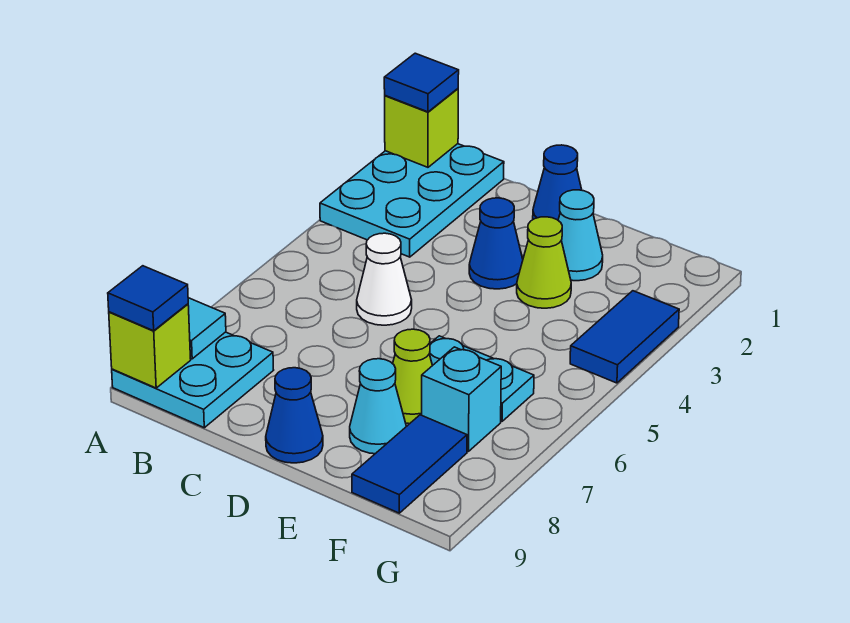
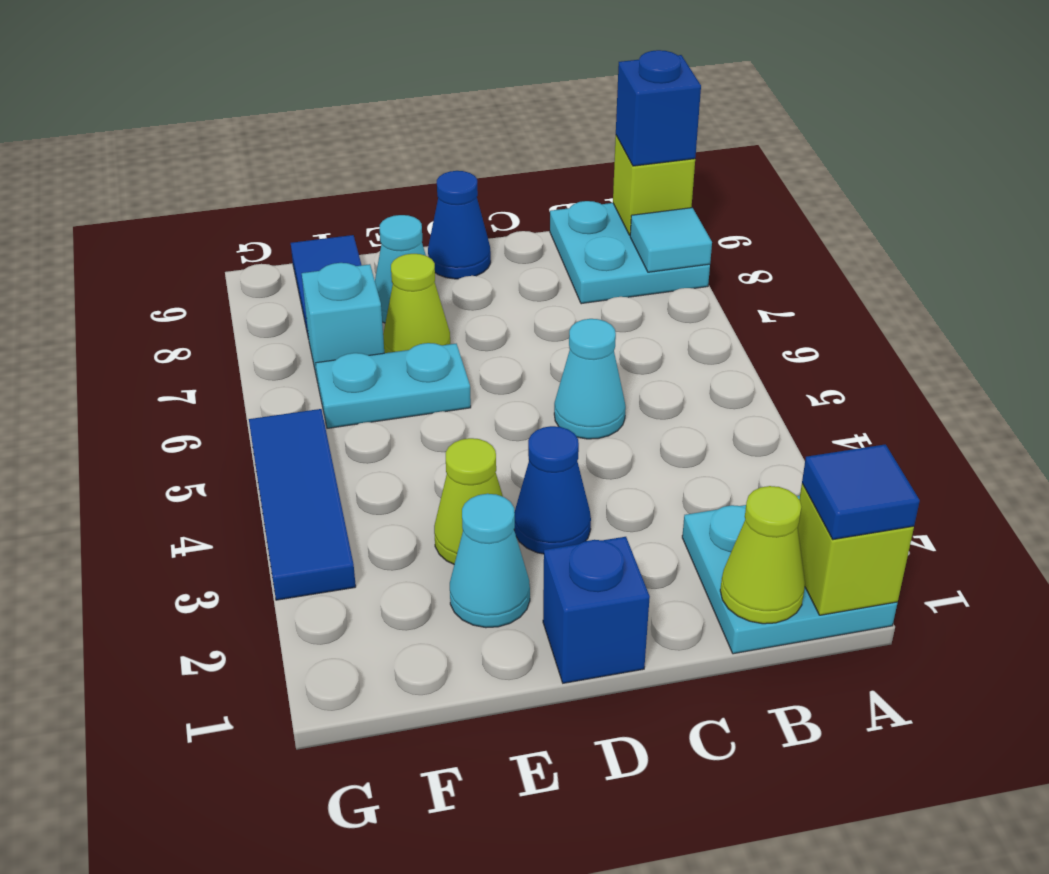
cyan plate A1:B3 level 1 -> cyan plate A1:B2 level 1
blue tile A9 level 3 -> blue brick A9 level 3
none -> lime cone B1 level 2
white cone C5 level 1 -> cyan cone C5 level 1
blue cone D1 level 1 -> blue brick D1 level 1
blue tile G3:G4 level 1 -> blue tile G3:G5 level 1

